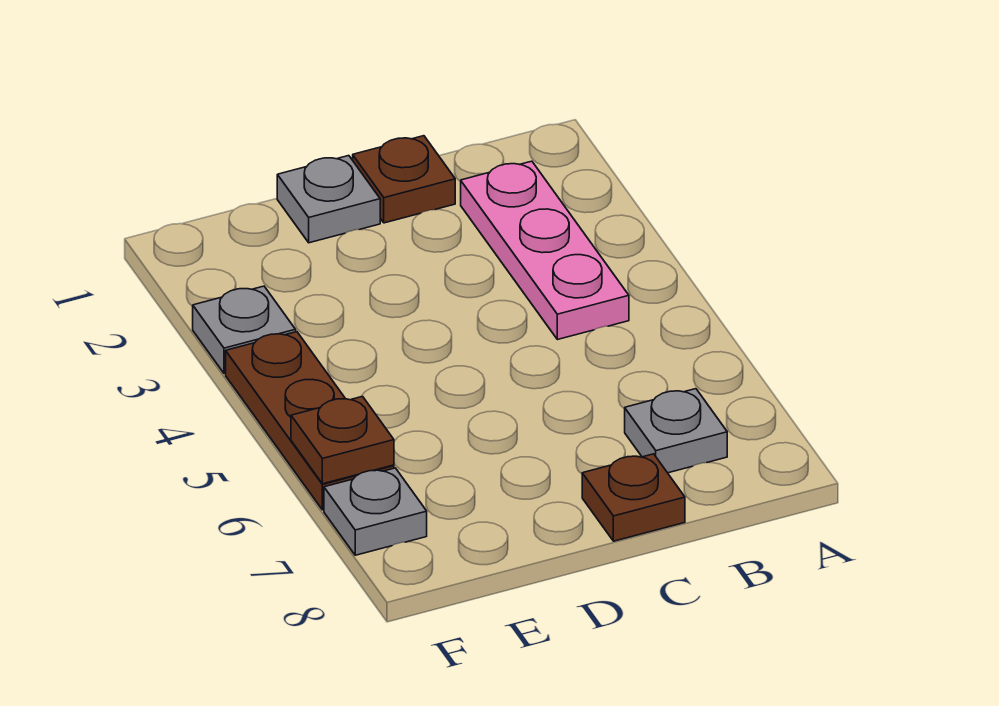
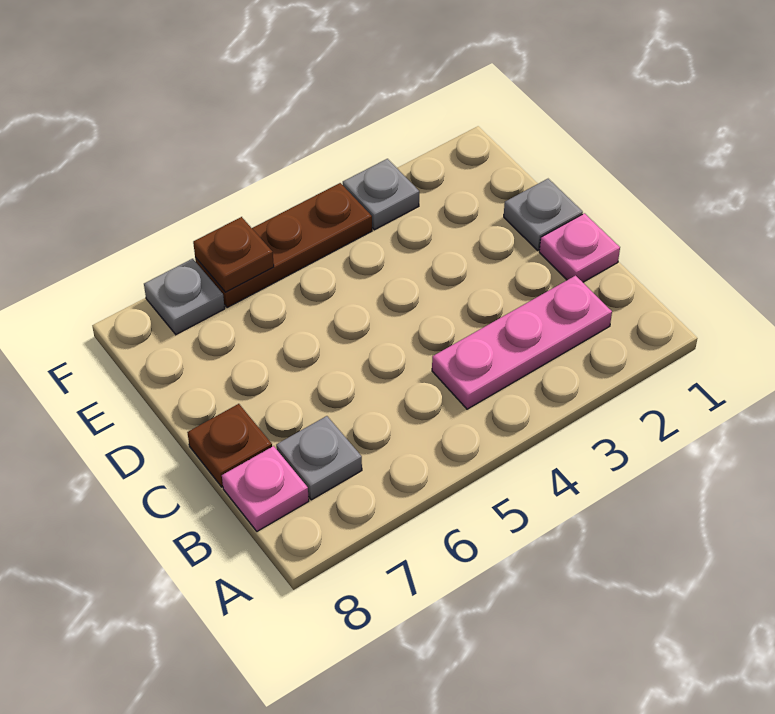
none -> pink plate B8 level 1
brown plate C1 level 1 -> pink plate C1 level 1

